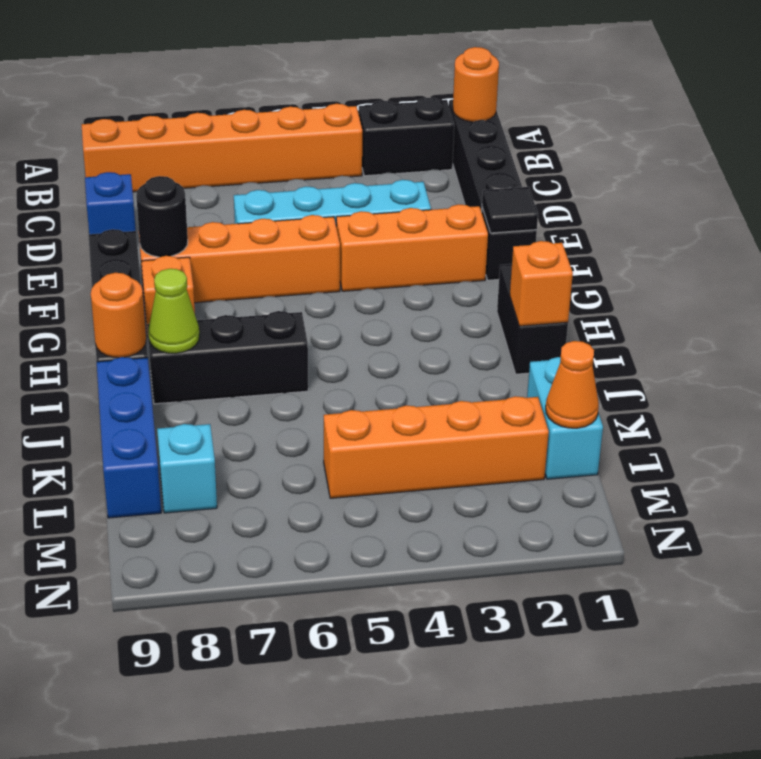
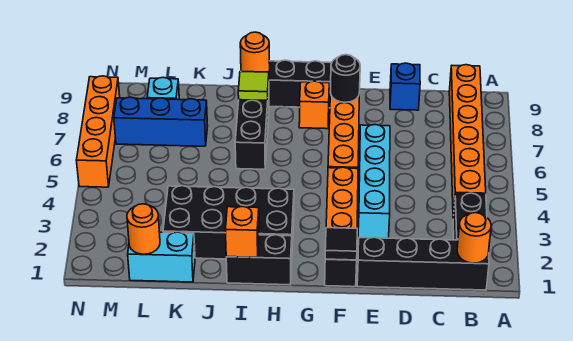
none -> black brick H2:K3 level 1
lime cone I8 level 2 -> lime tile I8 level 2
blue brick J9:L9 level 1 -> blue brick K7:M7 level 1
orange cone L1 level 2 -> orange round brick L1 level 2
orange brick L2:L5 level 1 -> orange brick N5:N8 level 1

